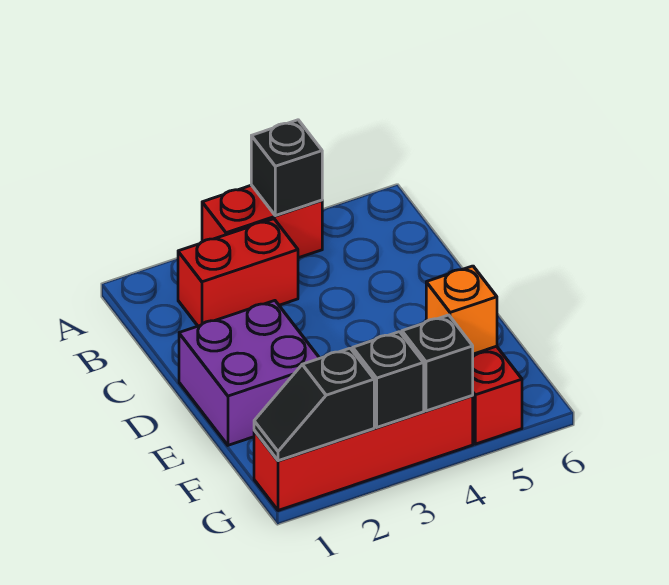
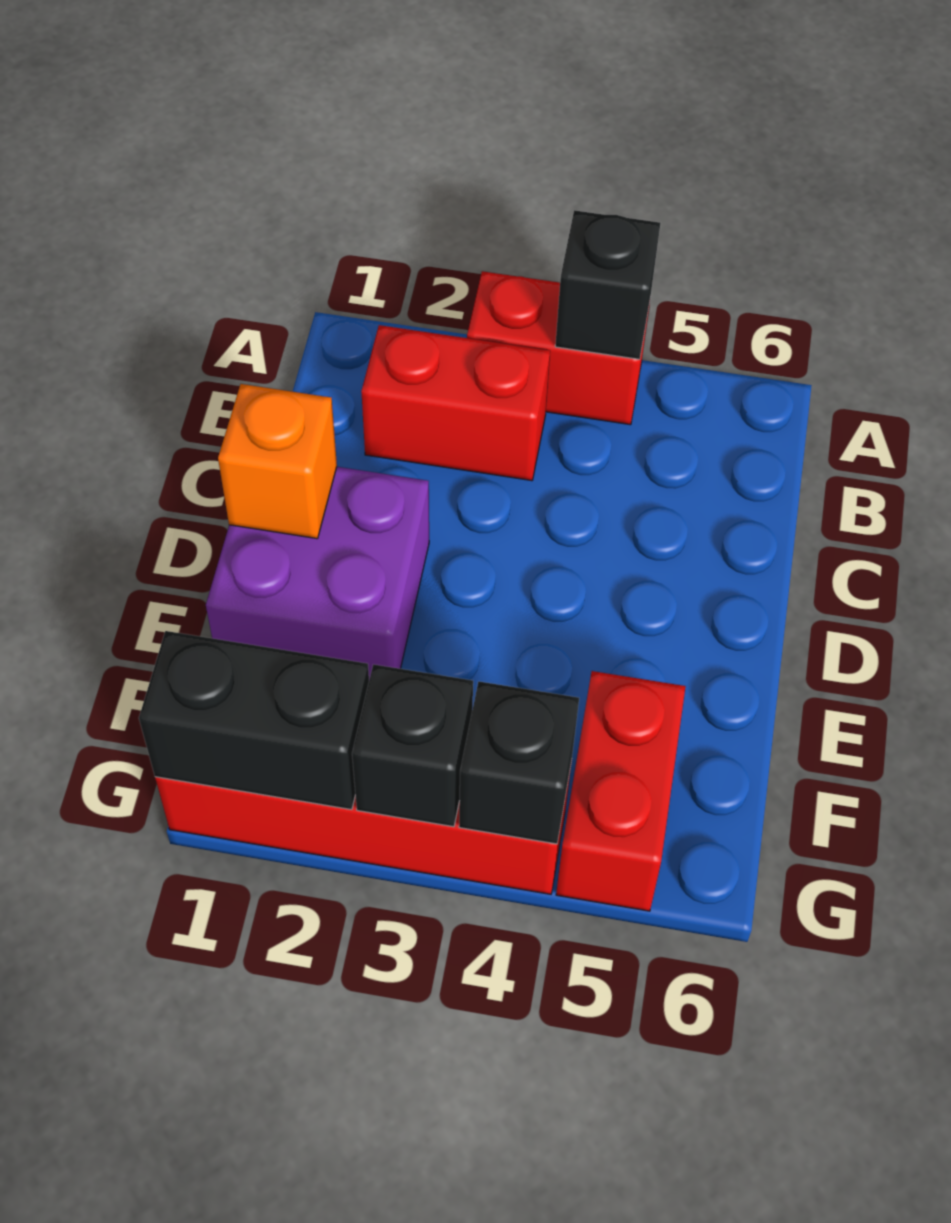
orange brick F5 level 2 -> orange brick D1 level 2
black slope G1:G2 level 2 top 2 -> black brick G1:G2 level 2

